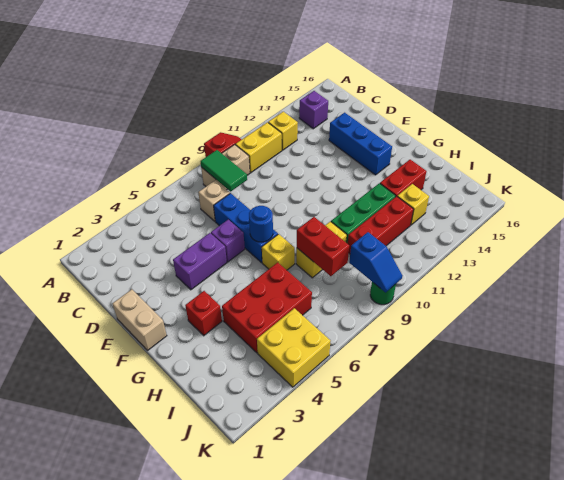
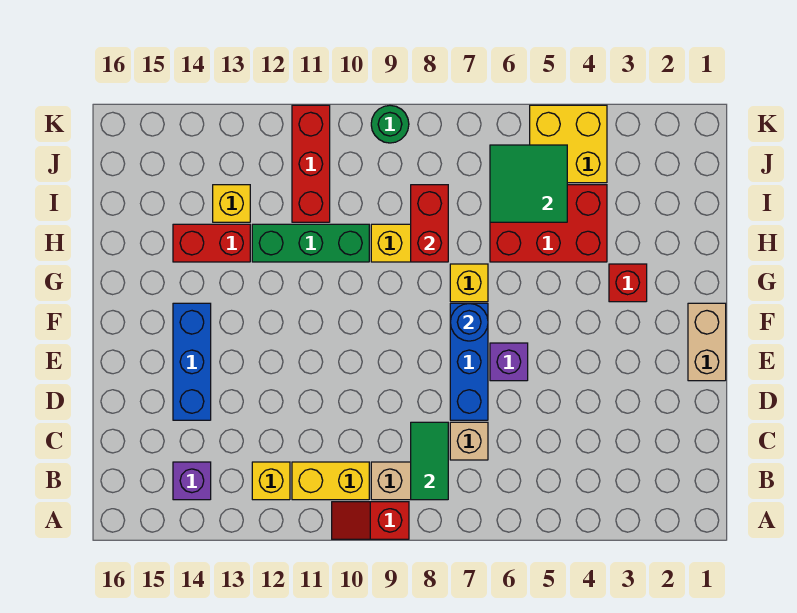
purple brick E4:E5 level 1 -> none
none -> green tile I5:J6 level 2
red brick I10:I12 level 1 -> red brick I11:K11 level 1
blue slope J9:K9 level 2 top J -> none

